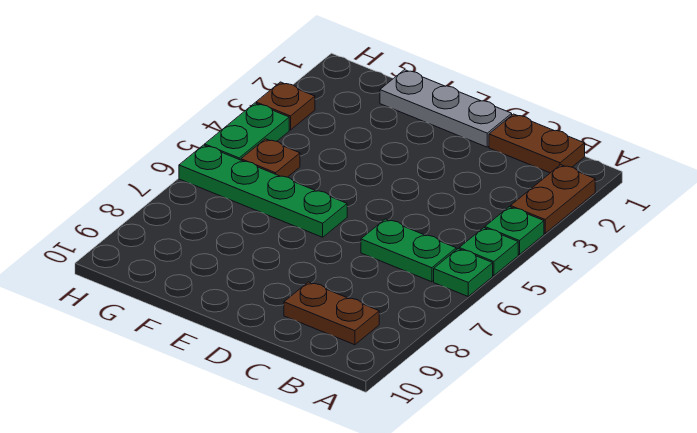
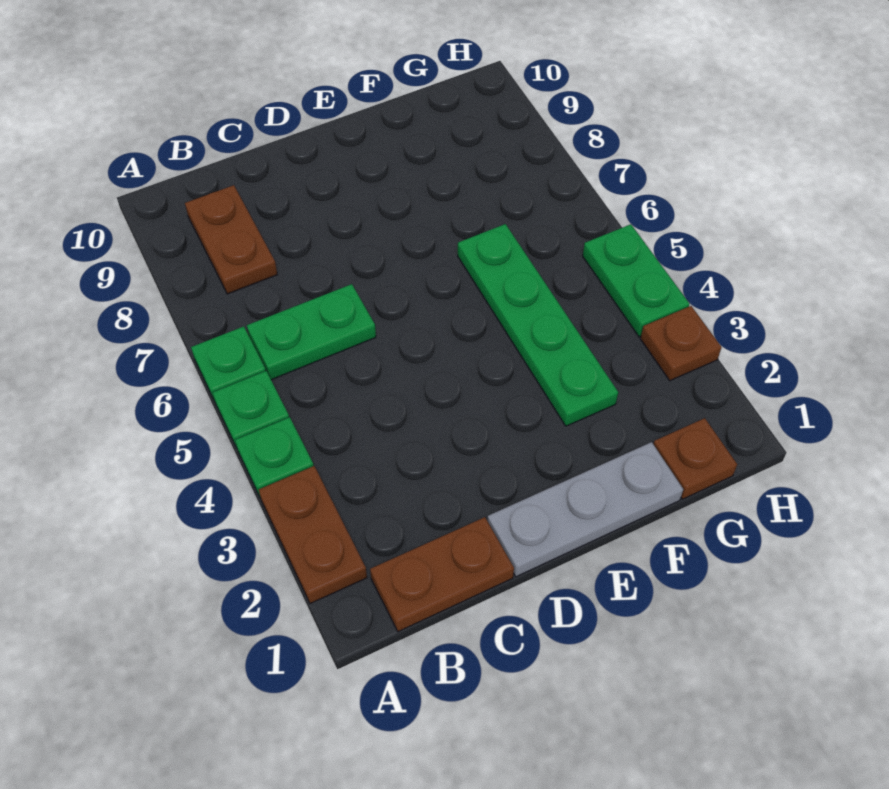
brown plate B9:C9 level 1 -> brown plate B8:B9 level 1
green plate E6:H6 level 1 -> green plate F3:F6 level 1
brown plate G5 level 1 -> brown plate G1 level 1

